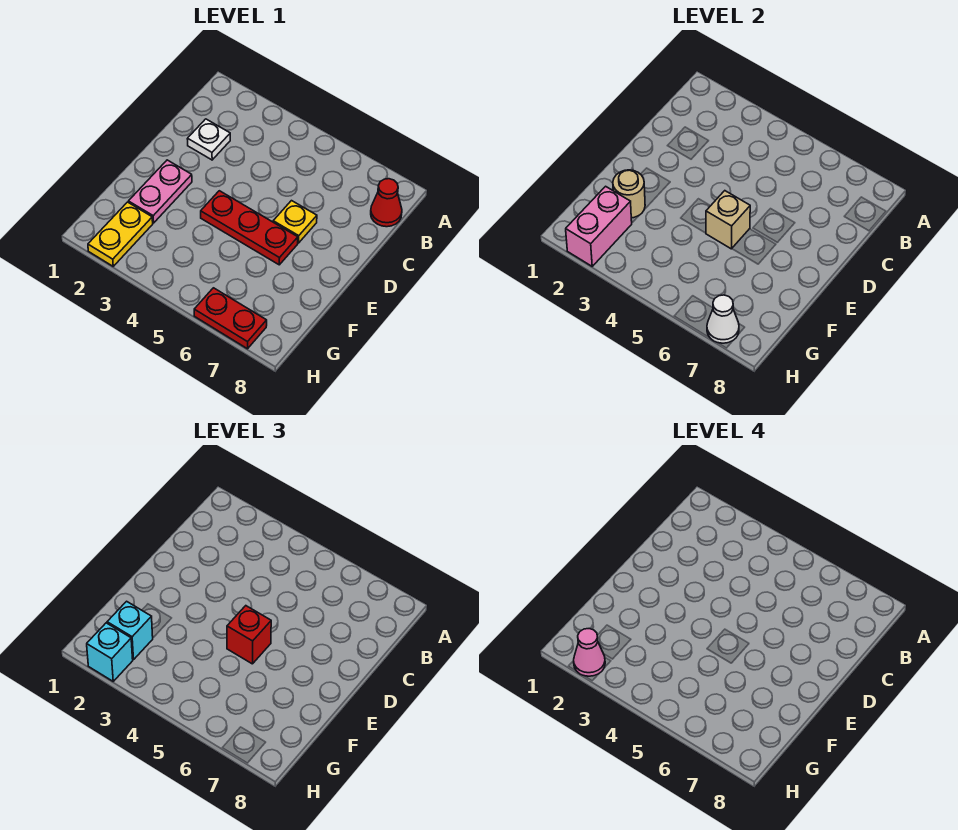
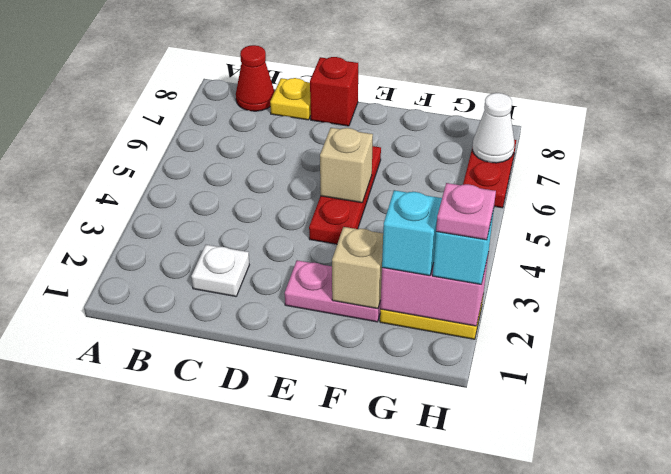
yellow plate D6 level 1 -> yellow plate C8 level 1
red brick E5 level 3 -> red brick D8 level 1
tan round brick F2 level 2 -> tan brick F2 level 2
pink cone H2 level 4 -> pink plate H2 level 4

